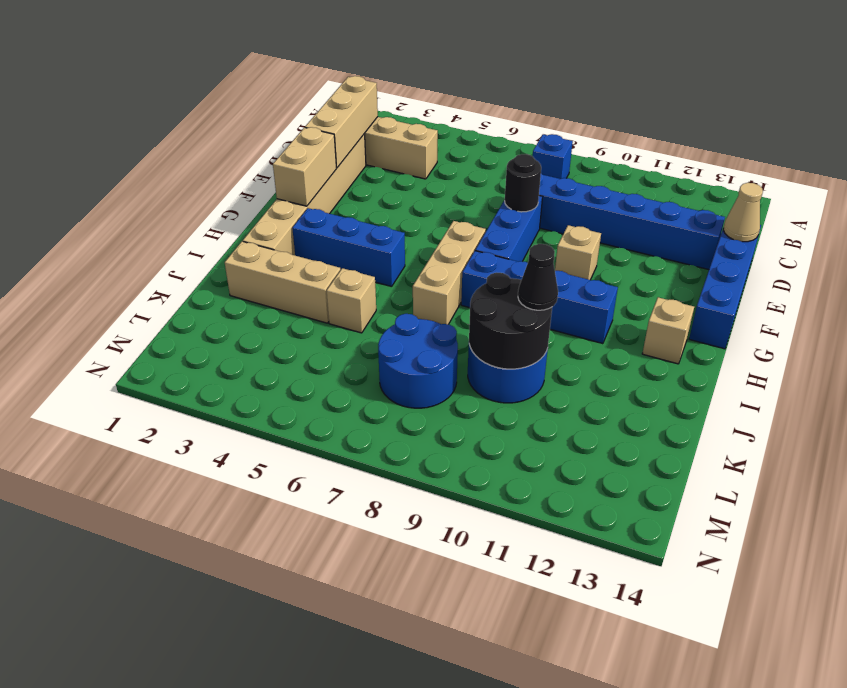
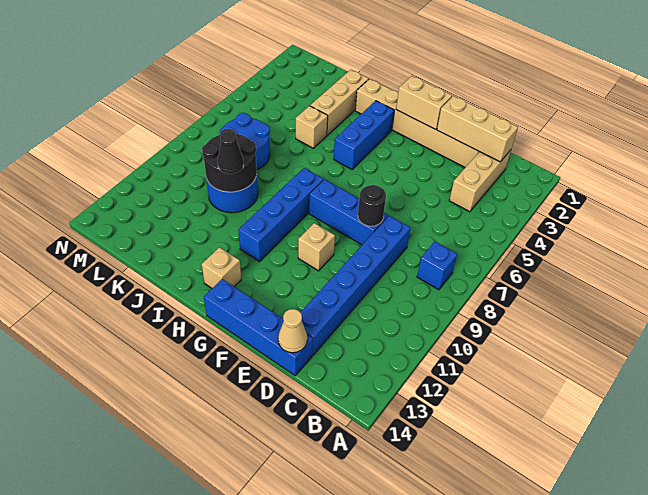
tan brick G7:I7 level 1 -> none

